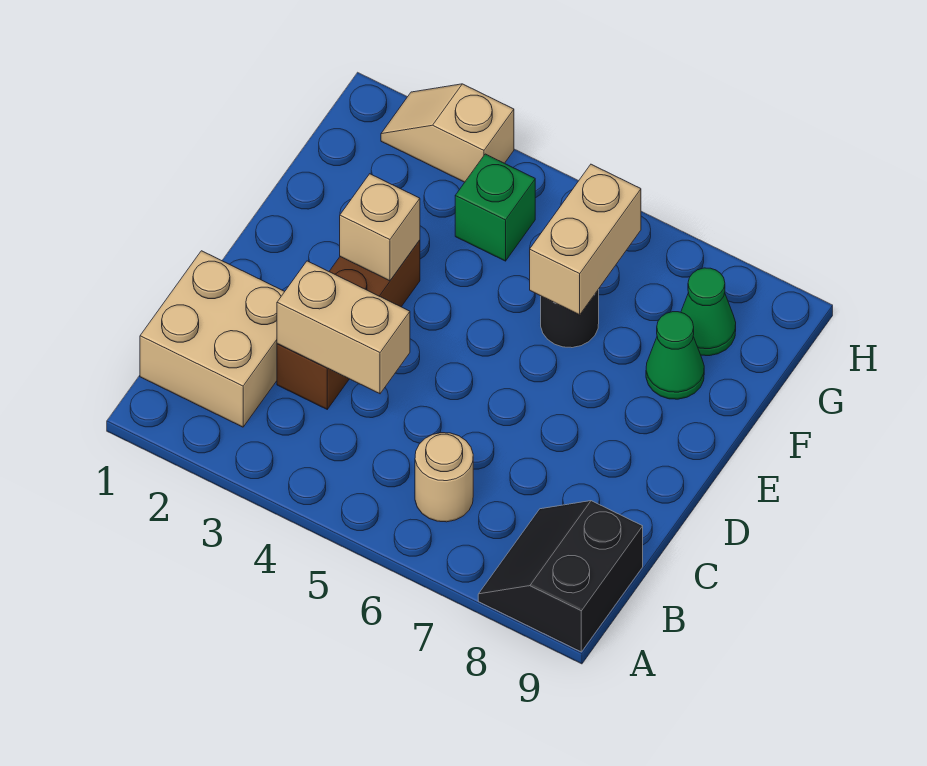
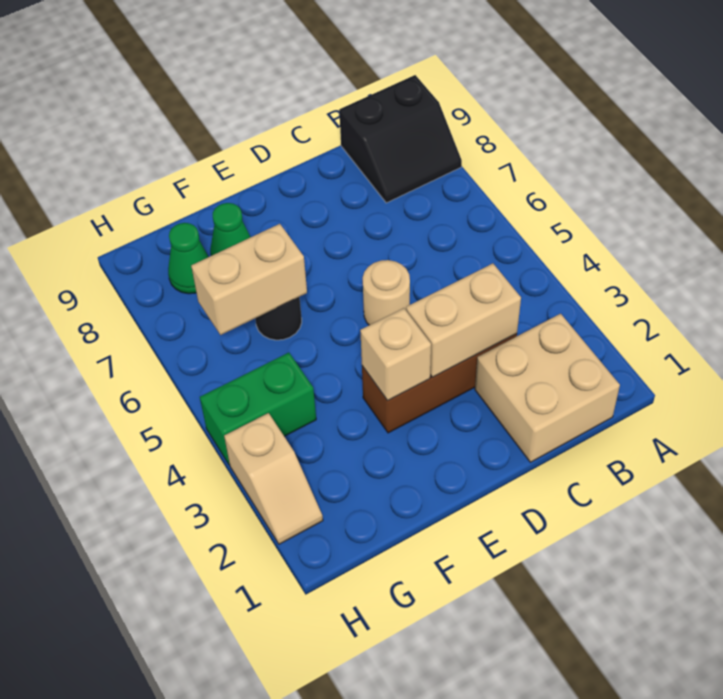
tan round brick B6 level 1 -> tan round brick D5 level 1
tan brick C3:C4 level 2 -> tan brick C3:D3 level 2
green brick G4 level 1 -> green brick G4:H4 level 1

